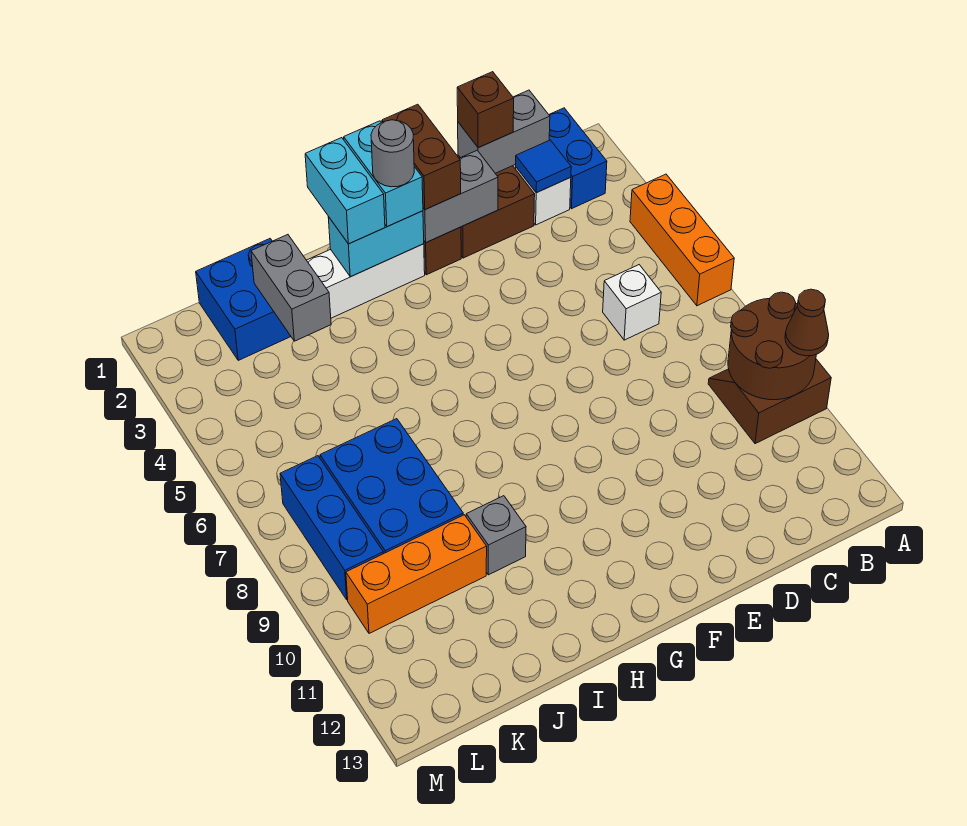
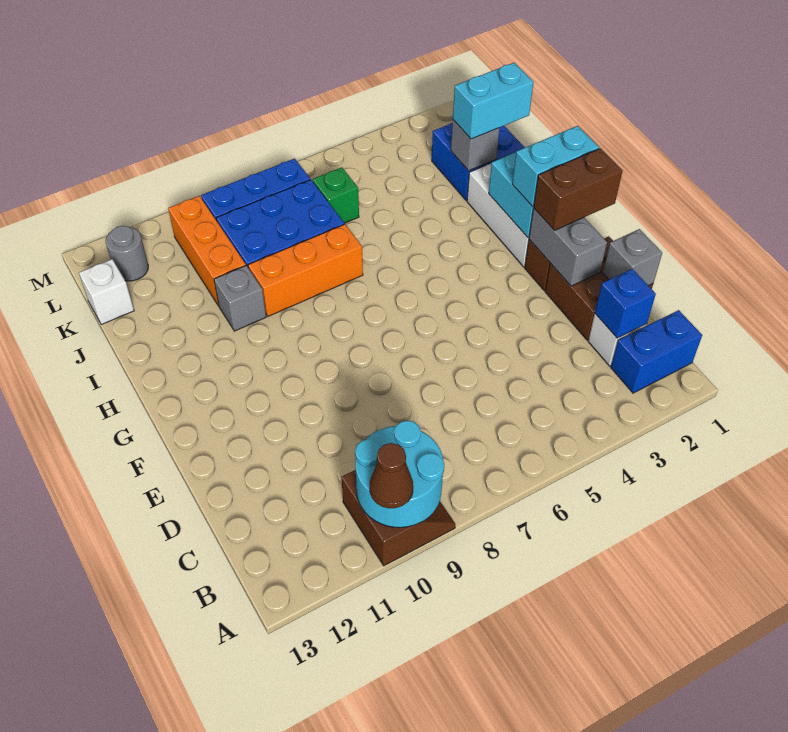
orange brick A4:A6 level 1 -> orange brick I7:I9 level 1
brown round brick A9:B10 level 2 -> cyan round brick A9:B10 level 2
grey brick C1:D1 level 2 -> grey brick D1 level 2
blue tile C2 level 2 -> blue brick C2 level 2
white brick C6 level 1 -> white brick K13 level 1
brown brick D1 level 3 -> none
grey round brick G2 level 4 -> grey round brick L12 level 1
cyan brick H1:H2 level 3 -> cyan brick J1:J2 level 3
grey brick J2:J3 level 2 -> grey brick J2 level 2
none -> green brick K6 level 1

